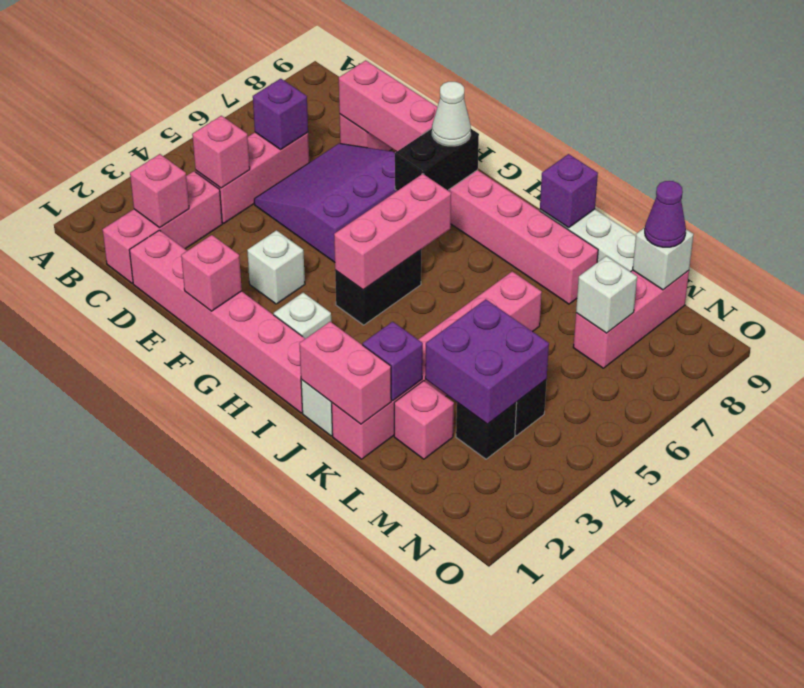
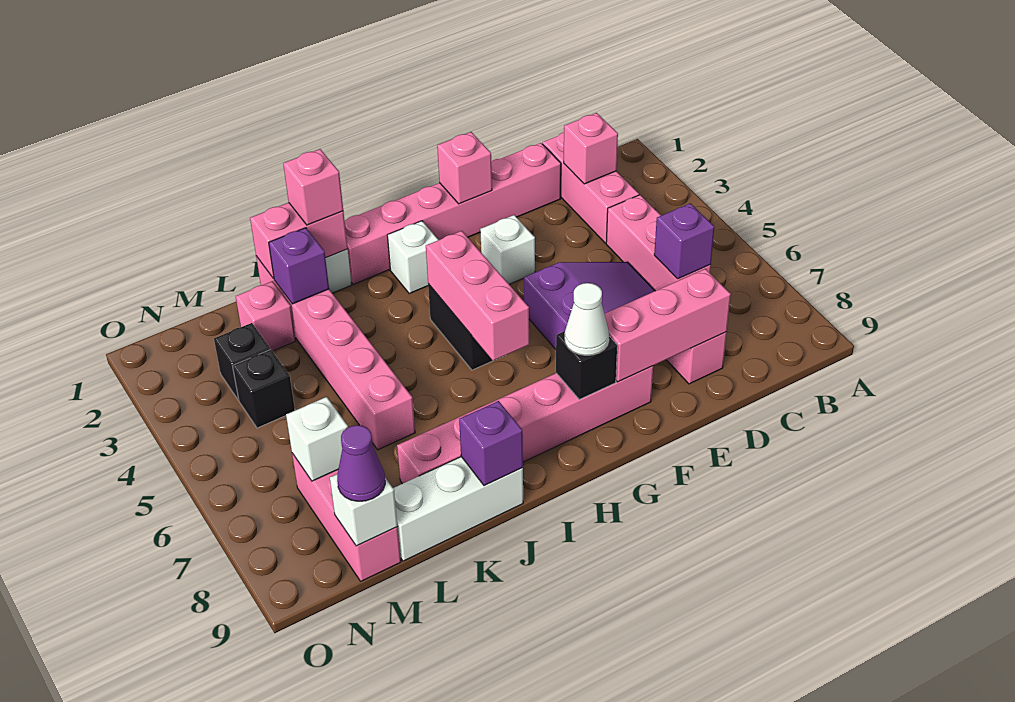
pink brick C4 level 2 -> pink brick J1 level 3
black brick G7:G8 level 2 -> black brick G8 level 2
purple brick L3:M4 level 2 -> none

